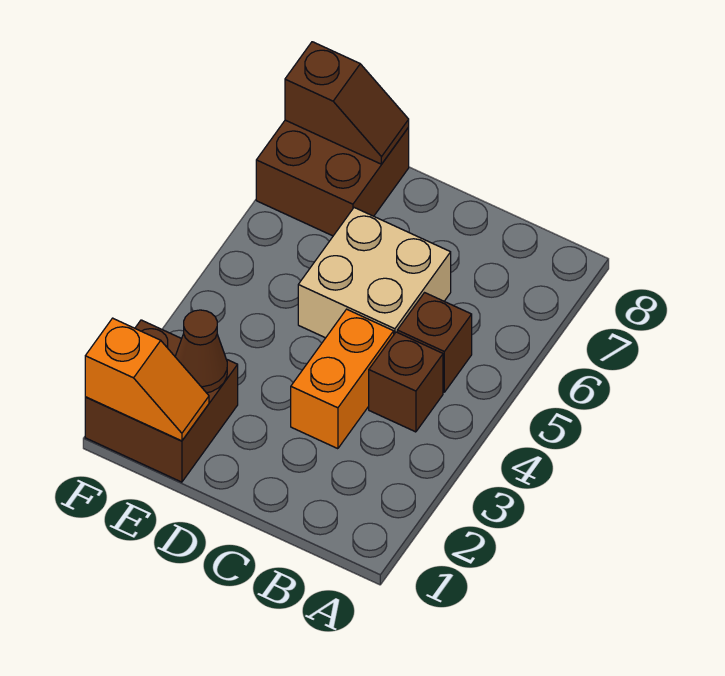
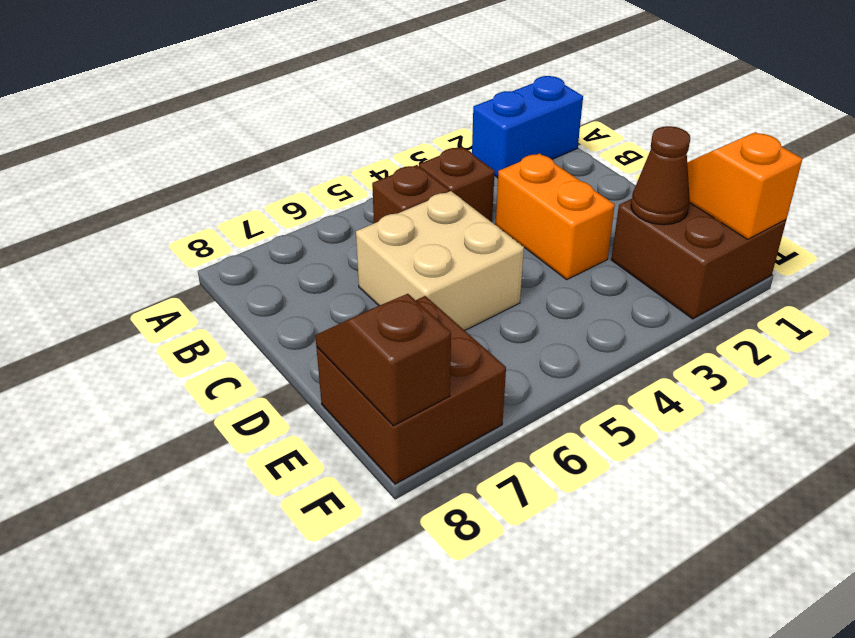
none -> blue brick A1:A2 level 1
orange brick C3:C4 level 1 -> orange brick C3:D3 level 1

